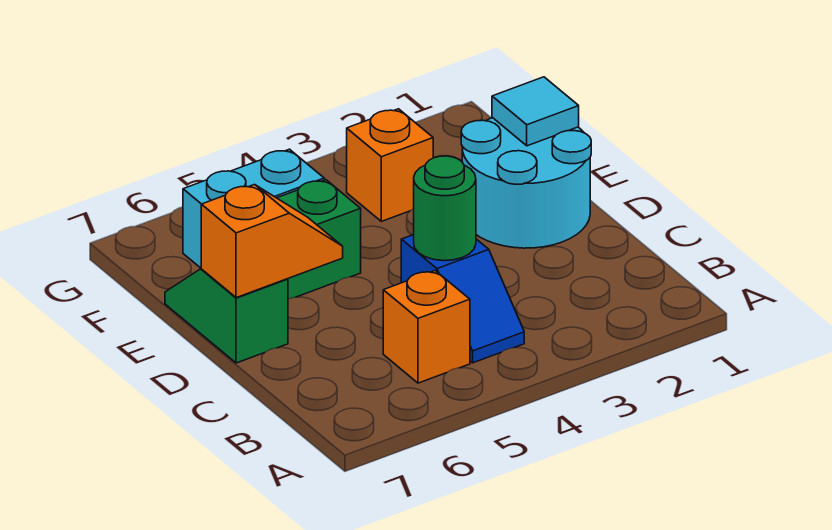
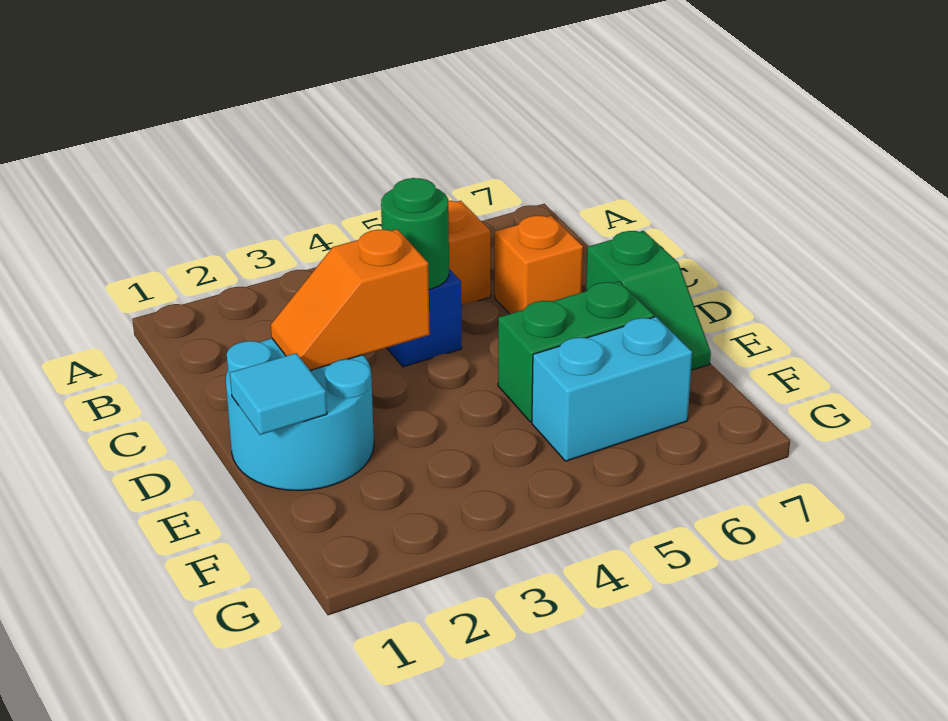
orange slope D6:D7 level 2 top 7 -> orange slope D2:D3 level 2 top 3
orange brick F3 level 1 -> orange brick C6 level 1

